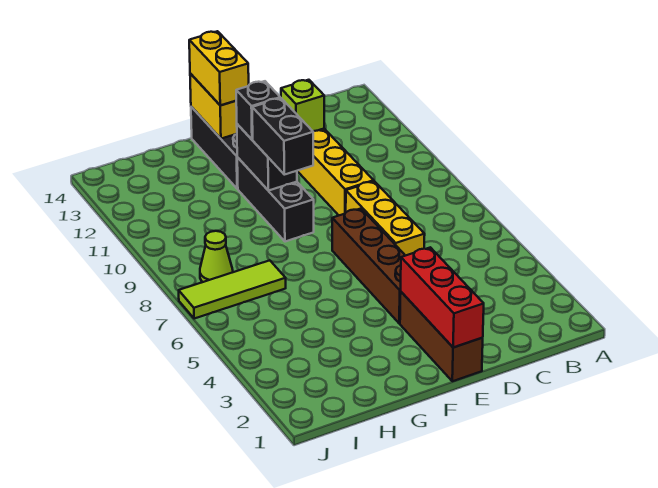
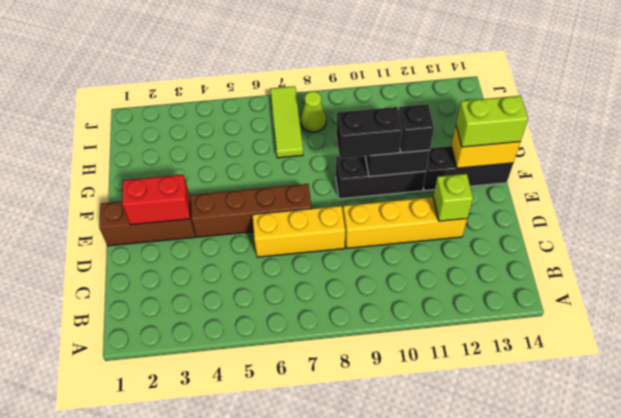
red brick E1:E3 level 2 -> red brick E2:E3 level 2
yellow brick F13:F14 level 3 -> lime brick F13:F14 level 3

